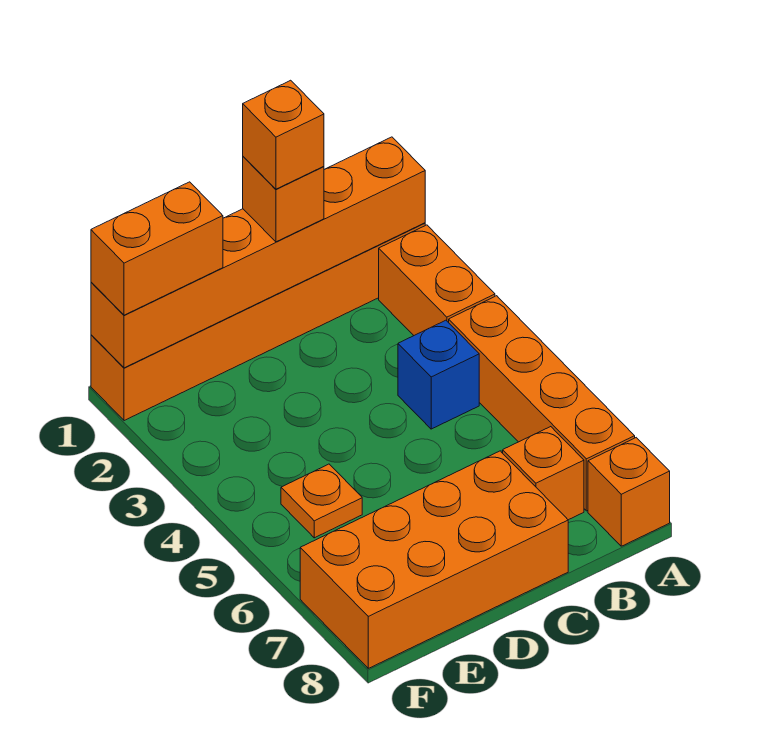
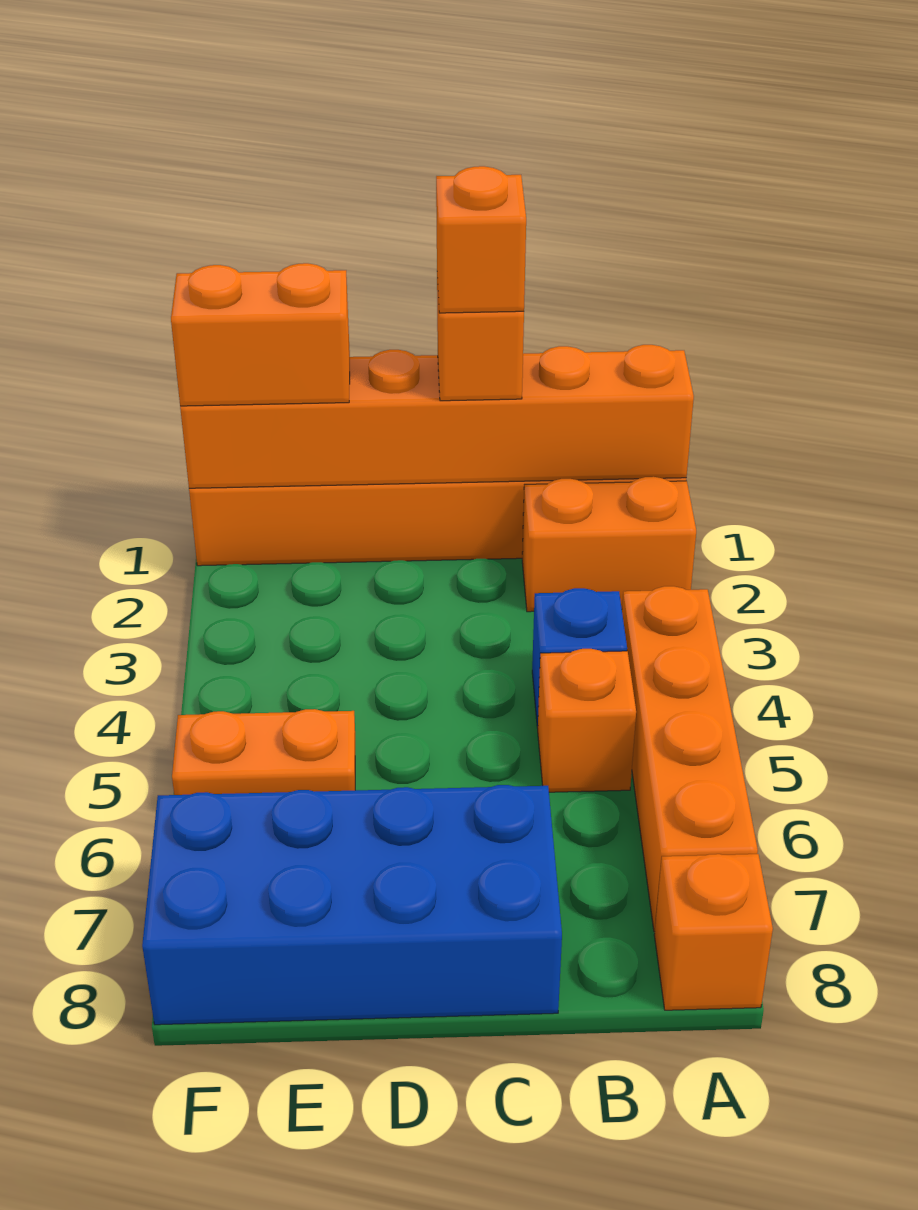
orange brick A2:A3 level 1 -> orange brick A2:B2 level 1
orange brick B7 level 1 -> orange brick B5 level 1
orange brick C7:F8 level 1 -> blue brick C7:F8 level 1
orange plate E5 level 1 -> orange plate E5:F5 level 1

